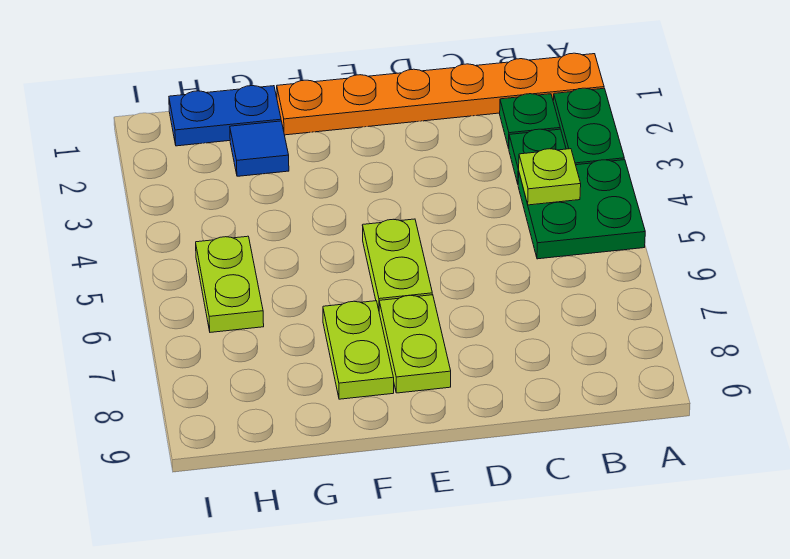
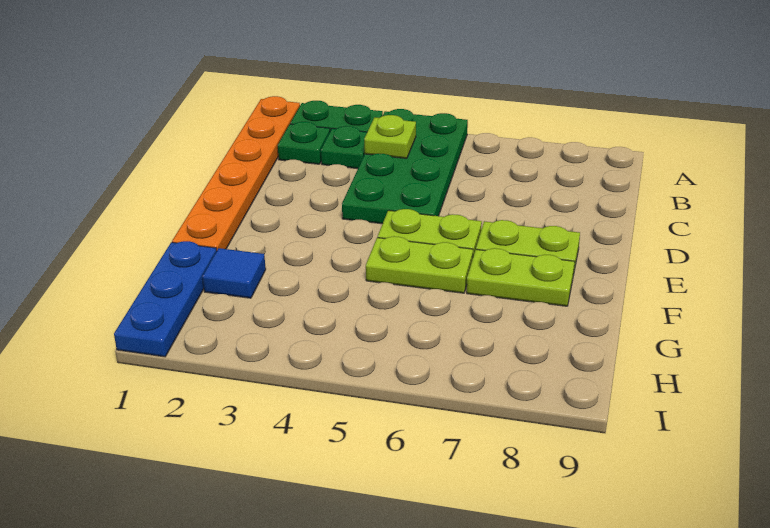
green plate A4:B5 level 1 -> green plate A4:D5 level 1
blue plate G1:H1 level 1 -> blue plate G1:I1 level 1
lime plate H5:H6 level 1 -> lime plate F5:F6 level 1

